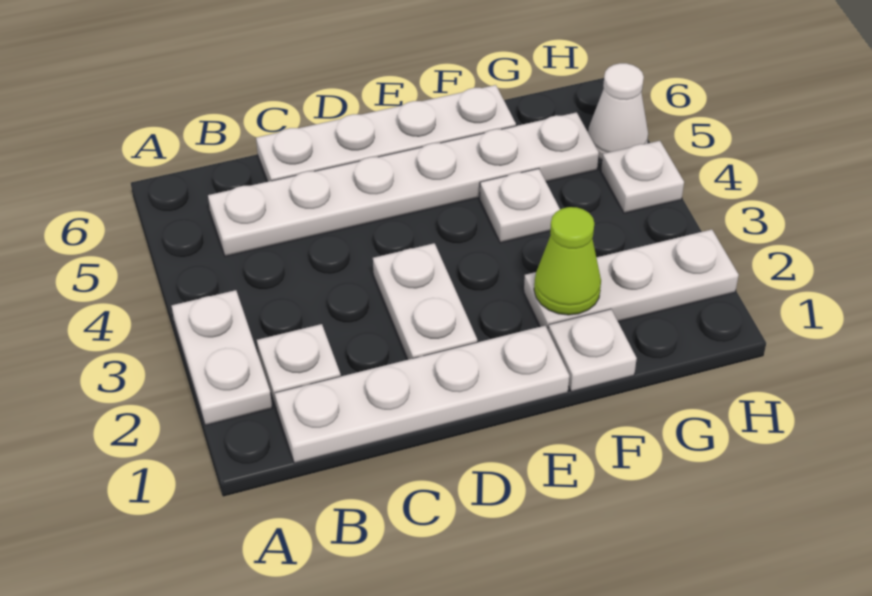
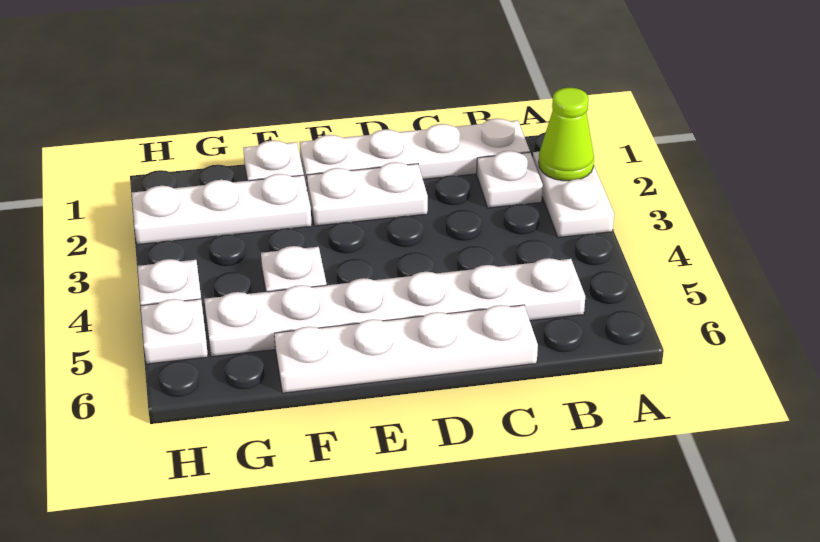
white plate D2:D3 level 1 -> white plate D2:E2 level 1
lime cone F2 level 2 -> lime cone A2 level 2
white cone H5 level 1 -> white plate H5 level 1

